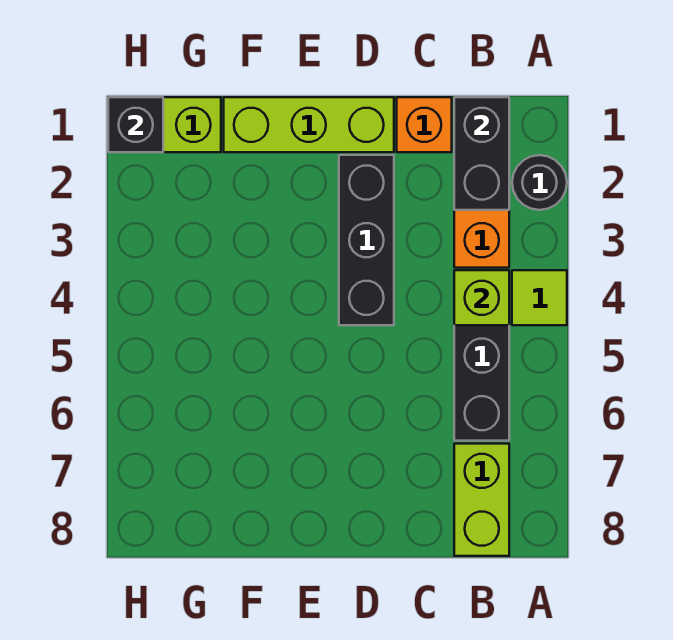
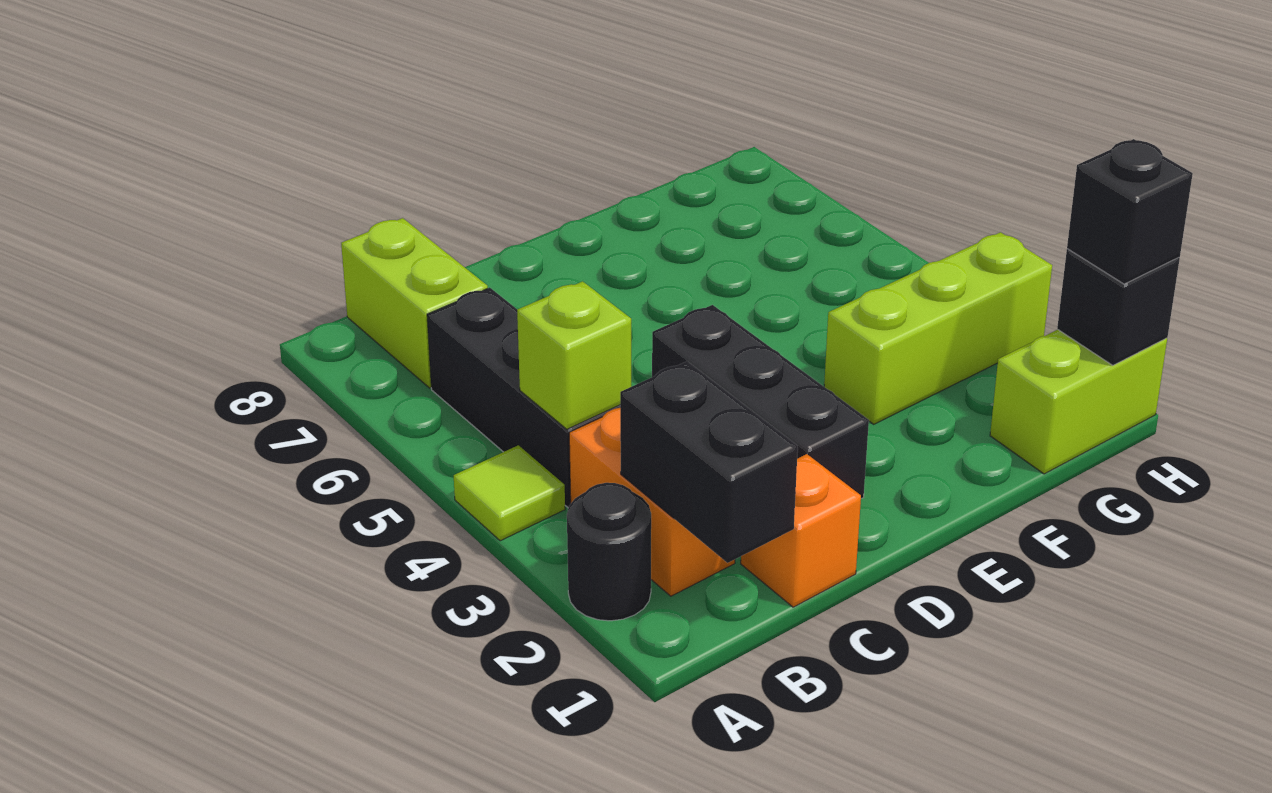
lime brick D1:F1 level 1 -> lime brick F3:H3 level 1
none -> black brick H1 level 3

